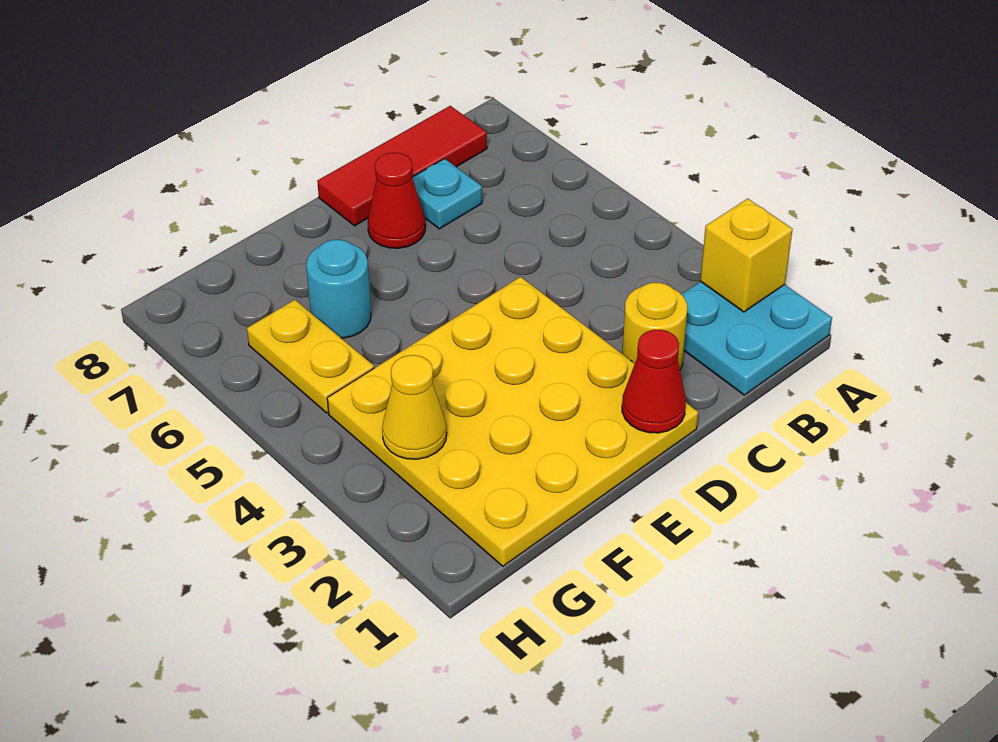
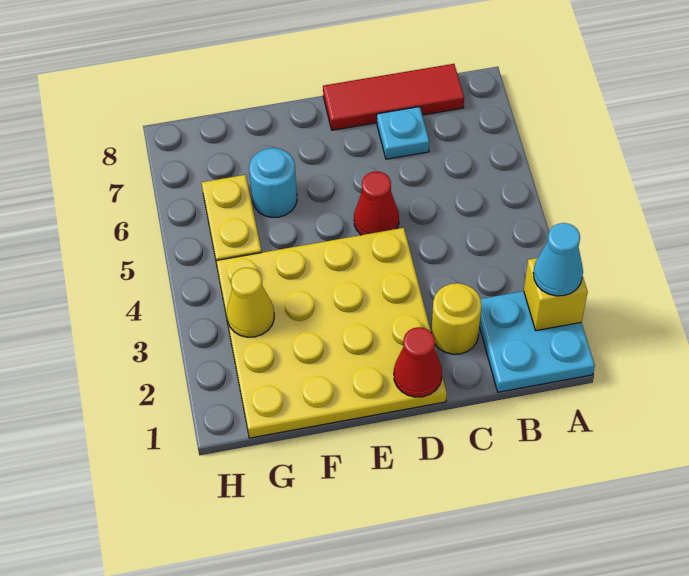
none -> cyan cone A2 level 3
red cone D7 level 1 -> red cone D5 level 1

